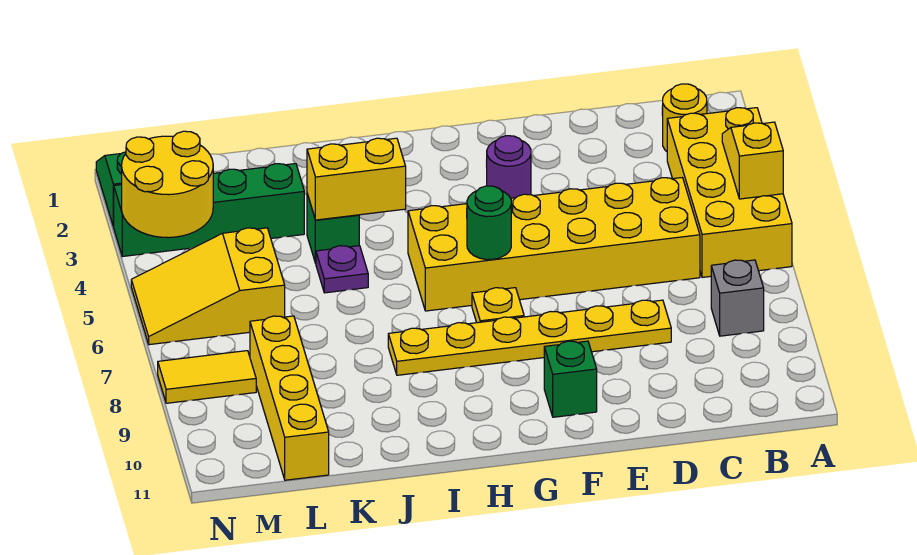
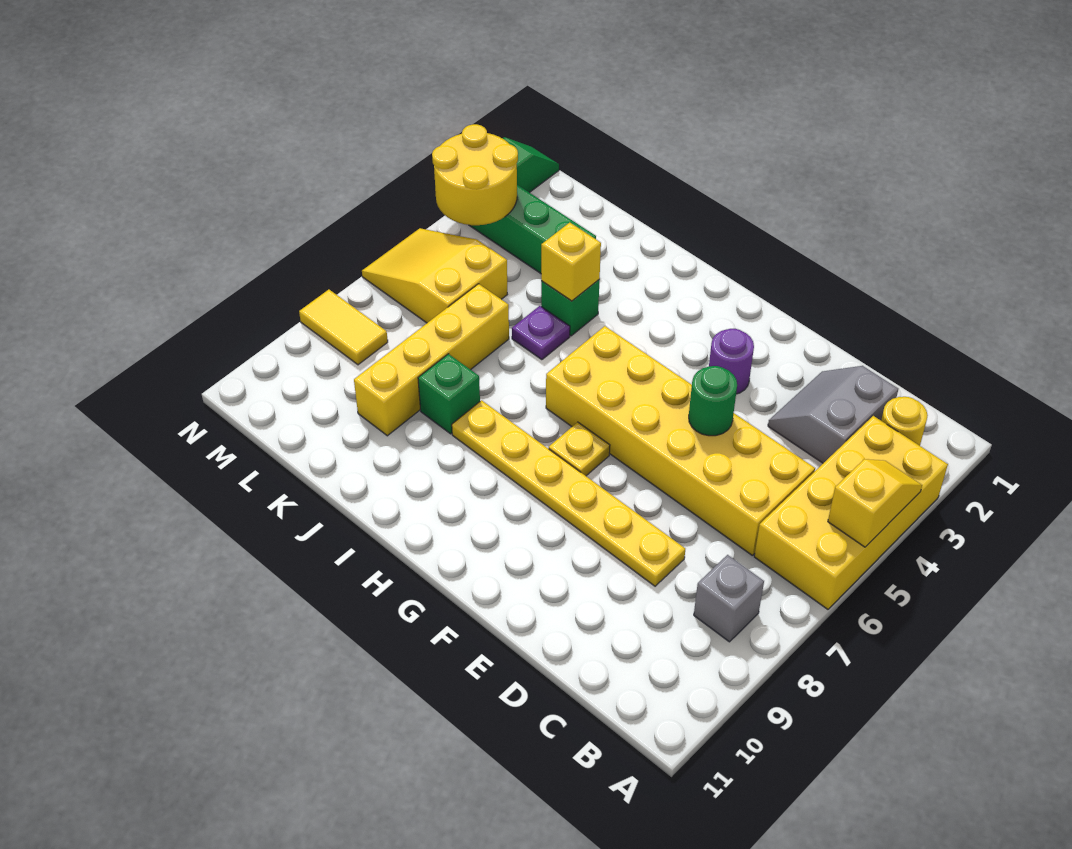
none -> grey slope C2:D3 level 1 top C
green brick F10 level 1 -> green brick J8 level 1
green round brick G6 level 2 -> green round brick E5 level 2
yellow brick I4:J4 level 2 -> yellow brick J4 level 2
yellow brick L8:L11 level 1 -> yellow brick K6:K9 level 1

